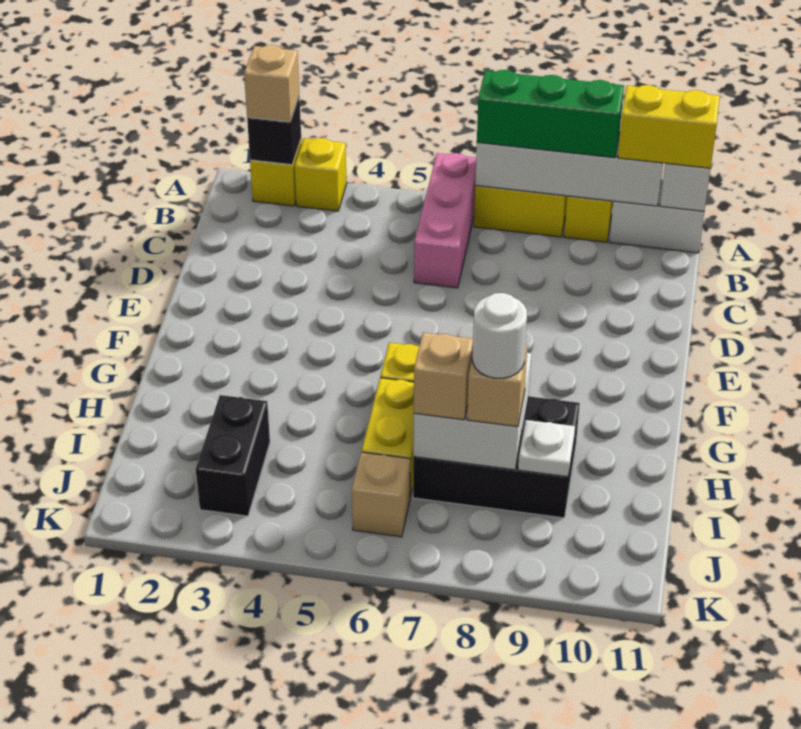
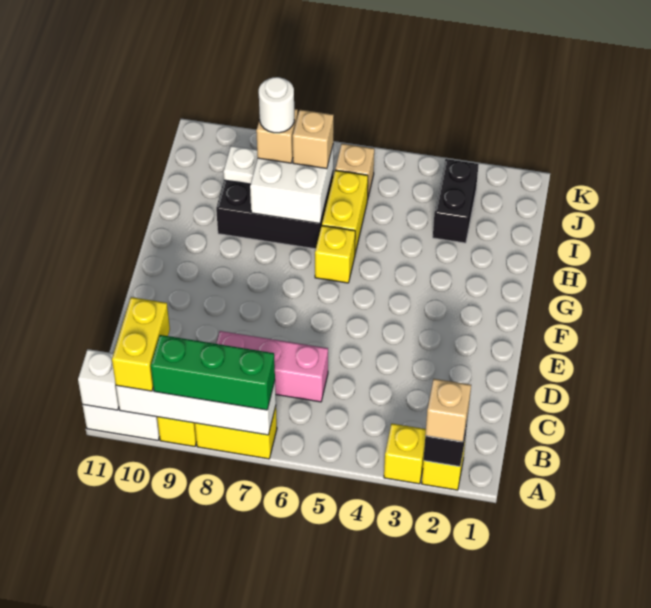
pink brick A6:C6 level 1 -> pink brick C6:C8 level 1
yellow brick A10:A11 level 3 -> yellow brick A10:B10 level 3

